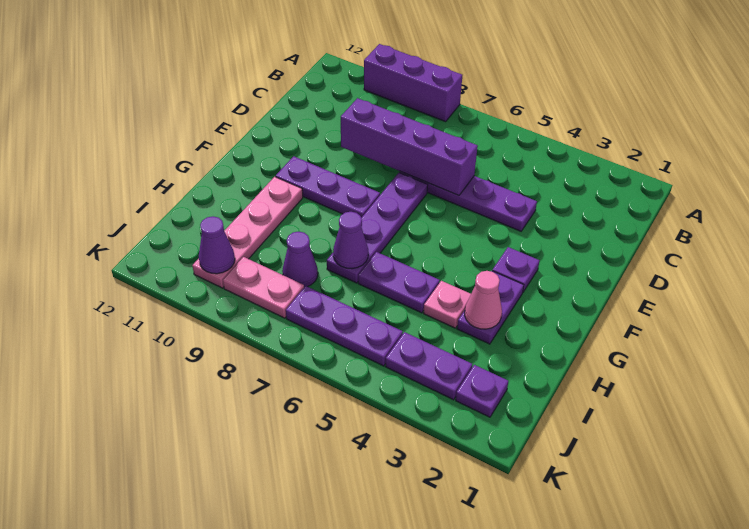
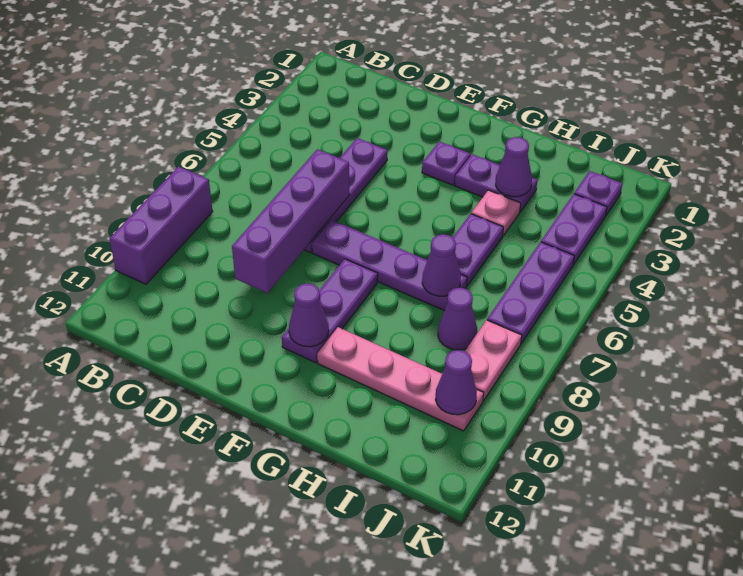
none -> purple cone F10 level 2
pink cone H3 level 2 -> purple cone H3 level 2

